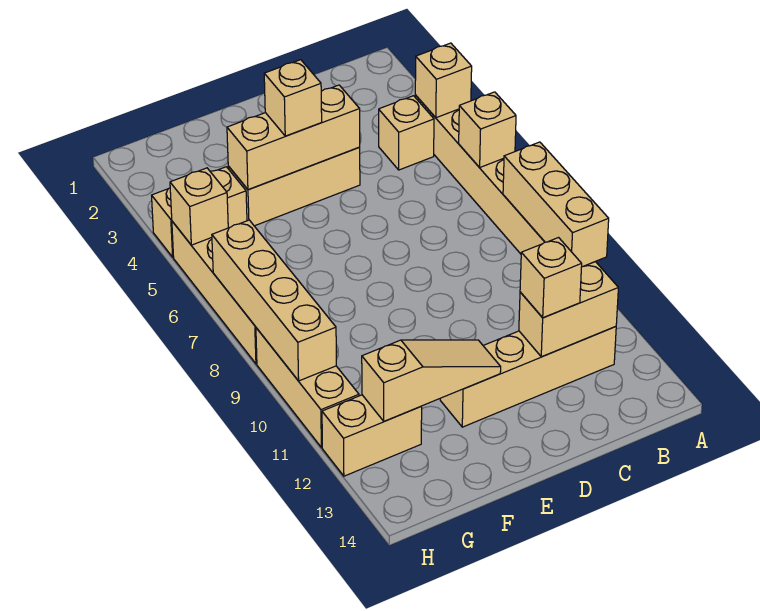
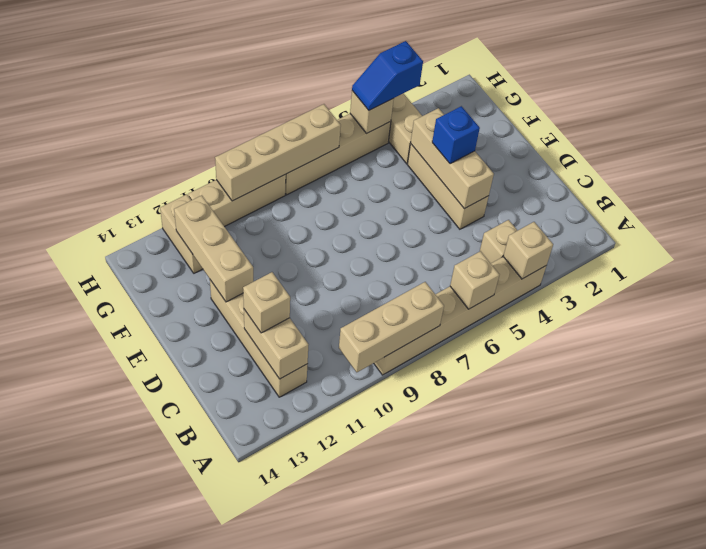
tan brick E4 level 3 -> blue brick E4 level 3
tan slope E12:G12 level 2 top G -> tan brick E12:G12 level 2
none -> blue slope H4:H5 level 3 top 4

